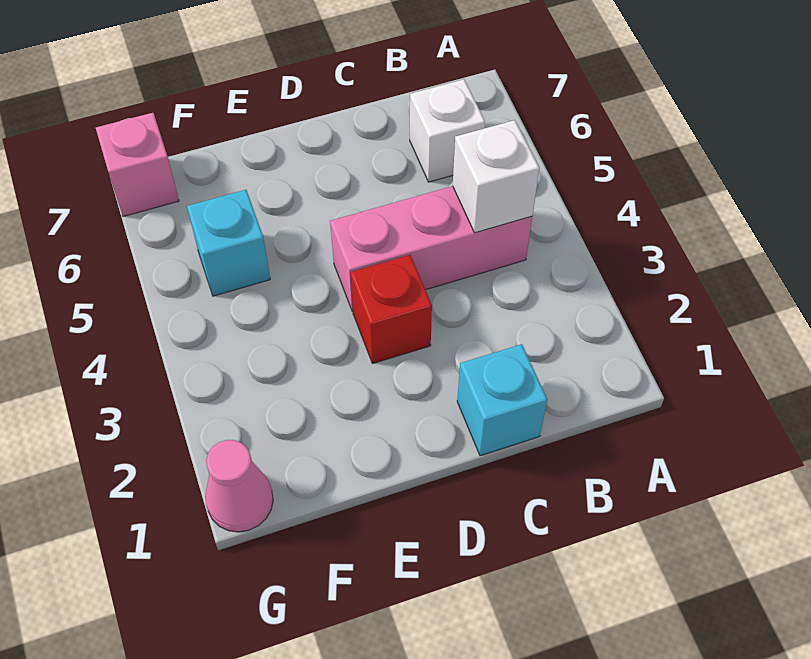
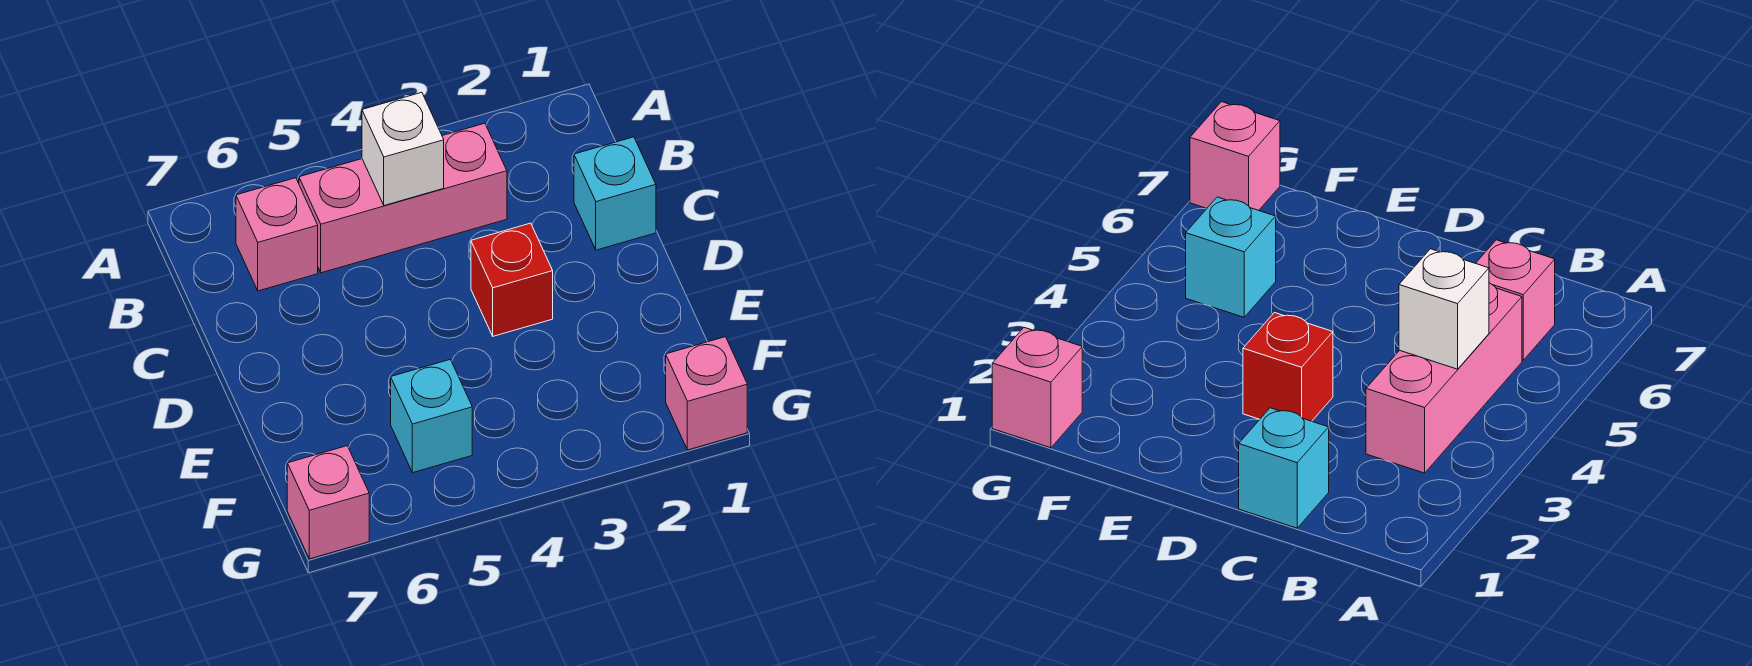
pink brick B4:D4 level 1 -> pink brick B3:B5 level 1
white brick B6 level 1 -> pink brick B6 level 1
pink cone G1 level 1 -> pink brick G1 level 1

